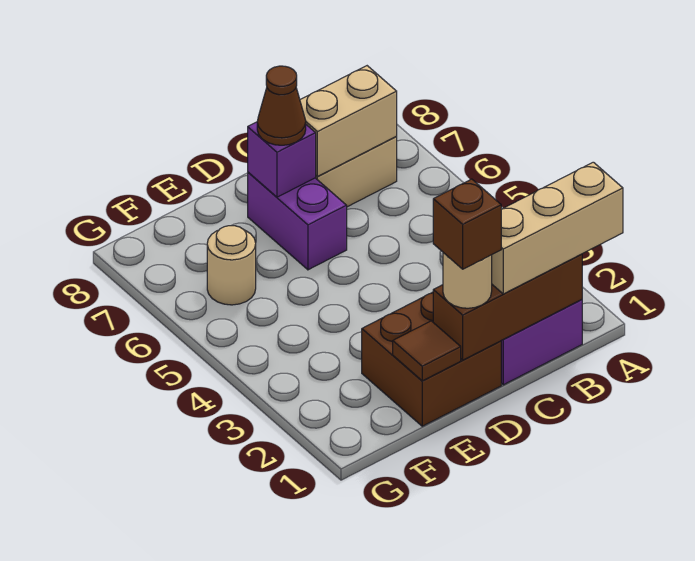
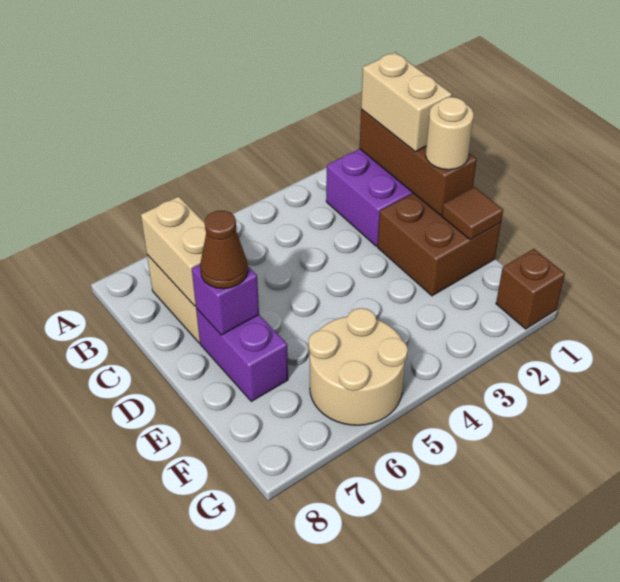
tan brick A1:C1 level 3 -> tan brick B1:C1 level 3
brown brick D1 level 4 -> brown brick G1 level 1
purple brick D6:D7 level 1 -> purple brick D7:E7 level 1
tan round brick F6 level 1 -> tan round brick F5:G6 level 1

